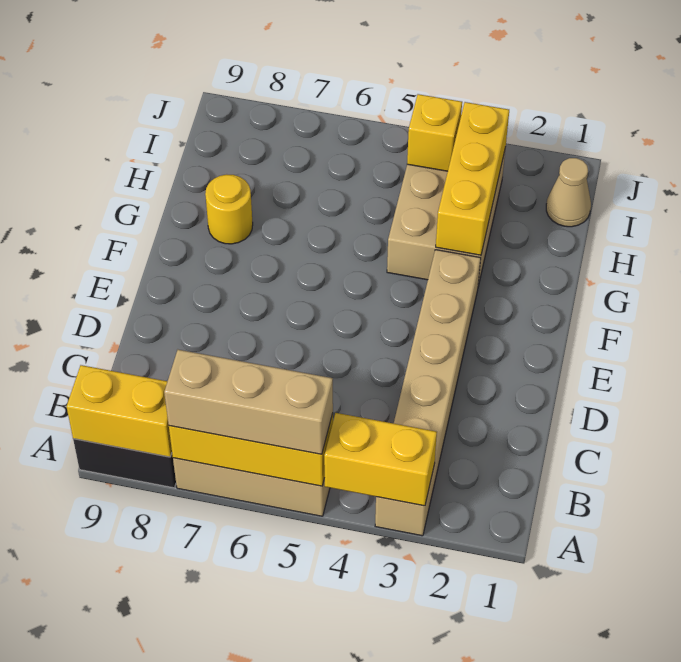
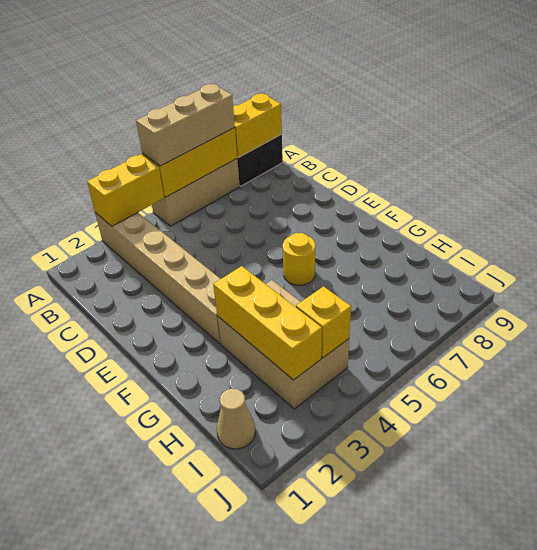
yellow round brick G8 level 1 -> yellow round brick F6 level 1

